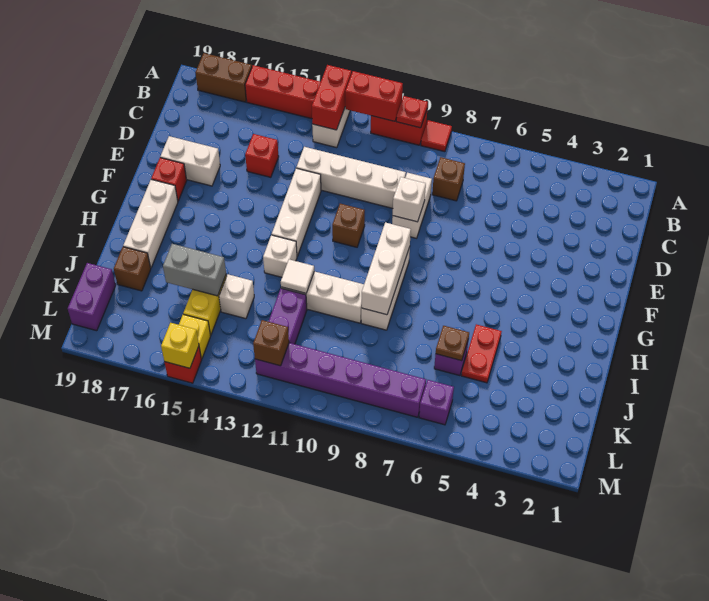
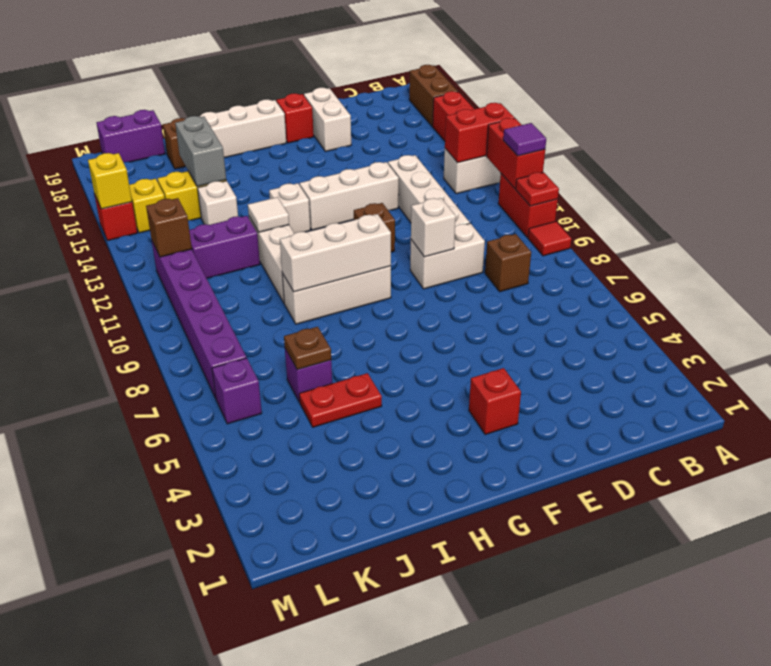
none -> purple tile A11 level 3
red brick D15 level 1 -> red brick F3 level 1

